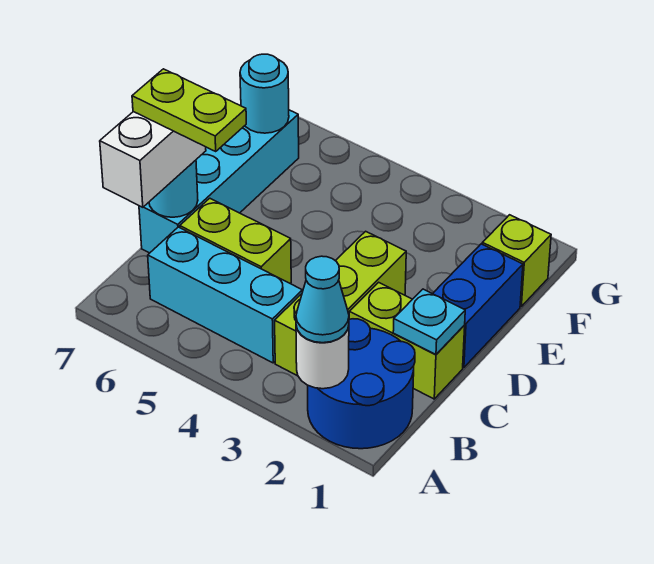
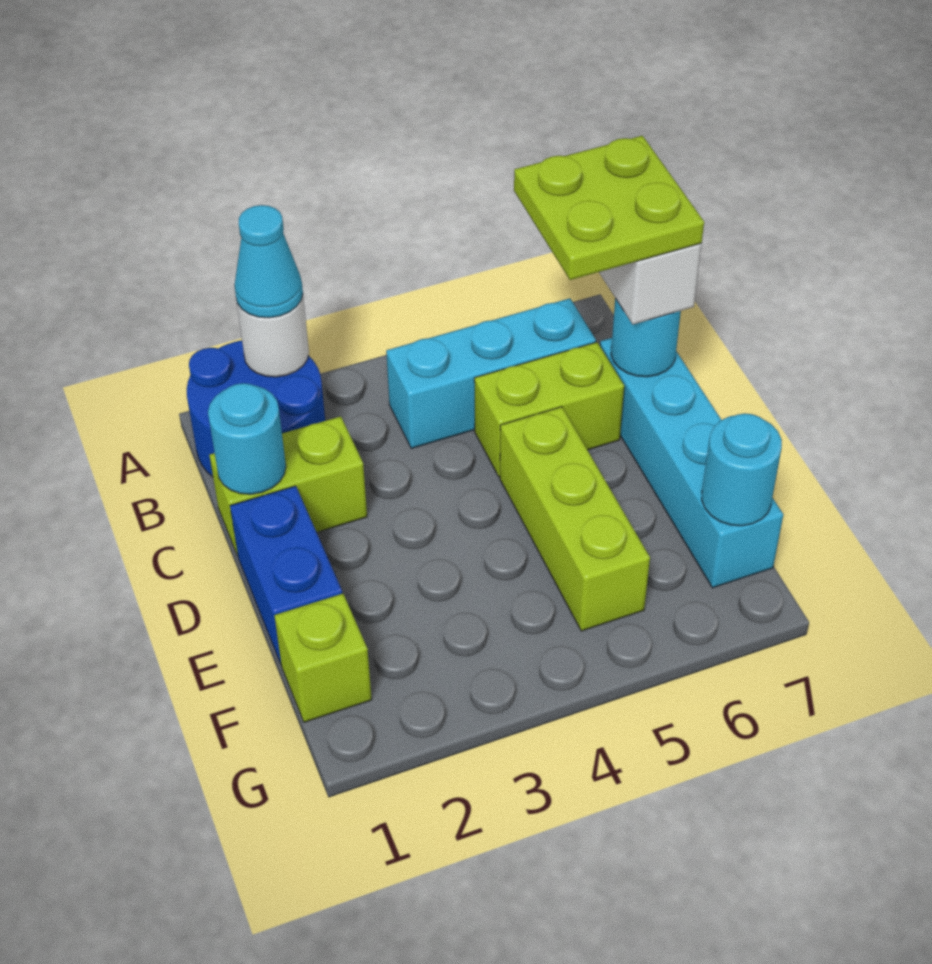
lime brick B3:D3 level 1 -> lime brick D5:F5 level 1
cyan plate C1 level 2 -> cyan round brick C1 level 2
lime plate C6:C7 level 4 -> lime plate B6:C7 level 4

